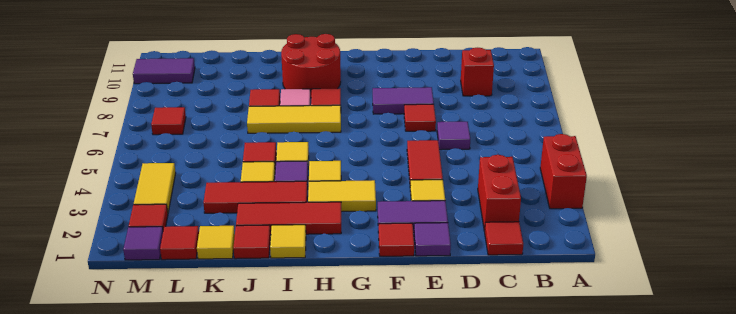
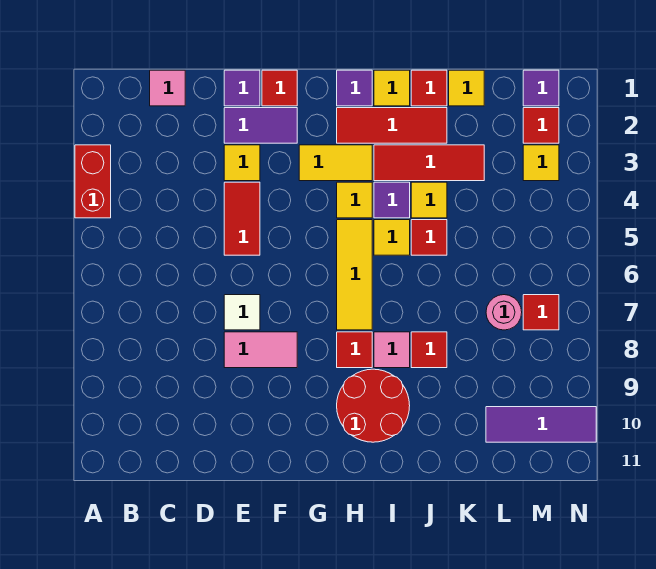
red tile C1 level 1 -> pink tile C1 level 1
red brick C2:C3 level 1 -> none
red brick C9 level 1 -> none
purple tile D6 level 1 -> purple tile H1 level 1
red tile E7 level 1 -> white tile E7 level 1
purple tile E8:F8 level 1 -> pink tile E8:F8 level 1
yellow tile H7:J7 level 1 -> yellow tile H5:H7 level 1
red tile L1 level 1 -> none
none -> pink round brick L7 level 1
yellow tile M3:M4 level 1 -> yellow tile M3 level 1
purple tile M10:N10 level 1 -> purple tile L10:N10 level 1

